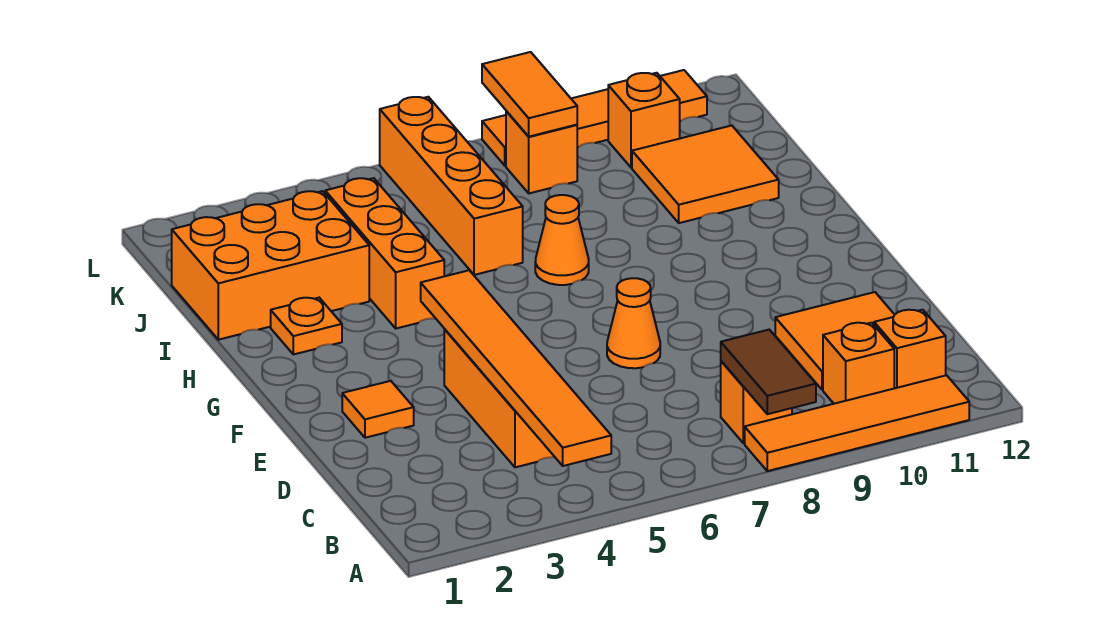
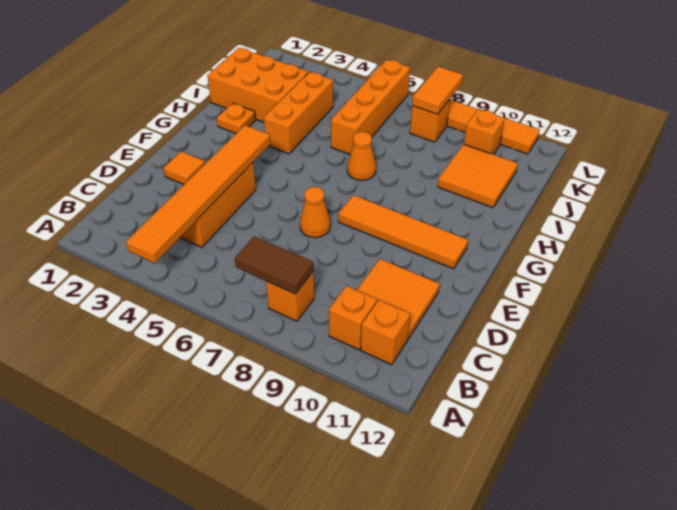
orange tile A8:A11 level 1 -> orange tile F8:F11 level 1
brown tile A8:B8 level 2 -> brown tile B7:B8 level 2

